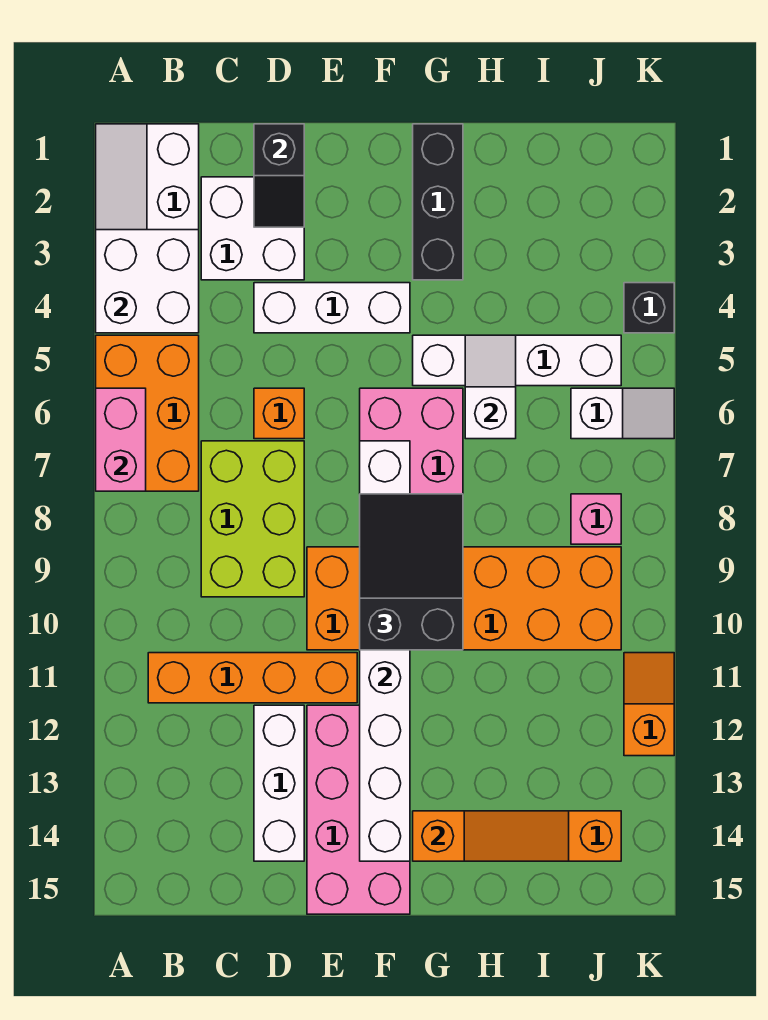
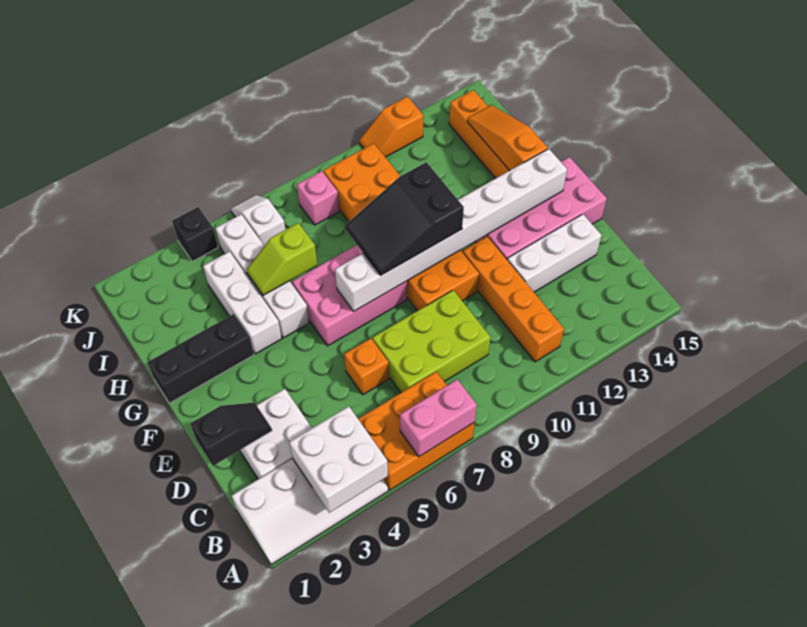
white brick D4:F4 level 1 -> white brick G4:I4 level 1
white slope H5:H6 level 2 top 6 -> lime slope H5:H6 level 2 top 6

